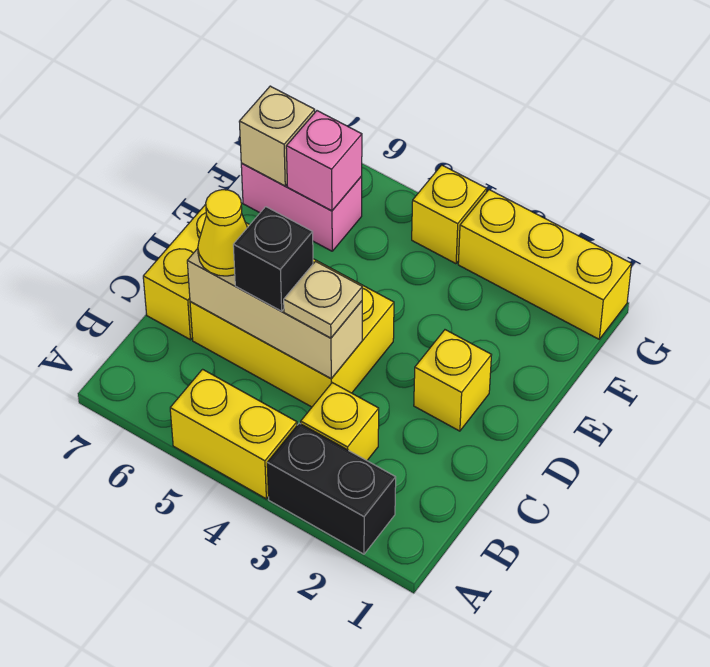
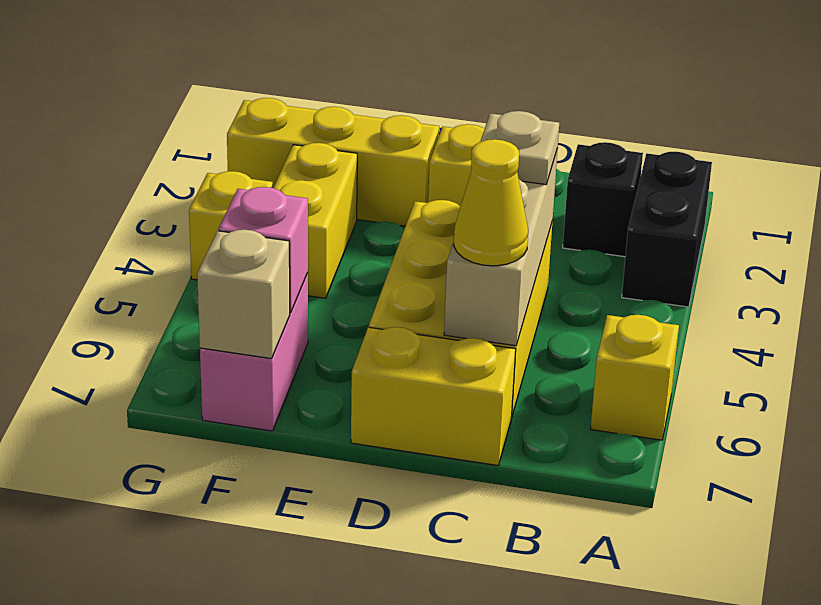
yellow brick A4:A5 level 1 -> yellow brick F3:F4 level 1
yellow brick B3 level 1 -> yellow brick A6 level 1
black brick C5 level 3 -> black brick B2 level 1
yellow brick G1:G3 level 1 -> yellow brick E2:G2 level 1

